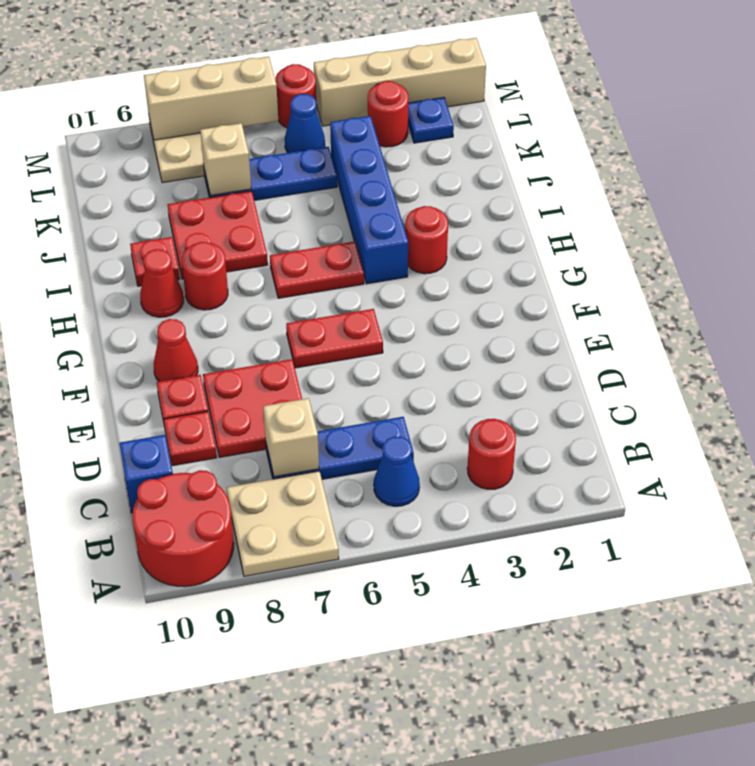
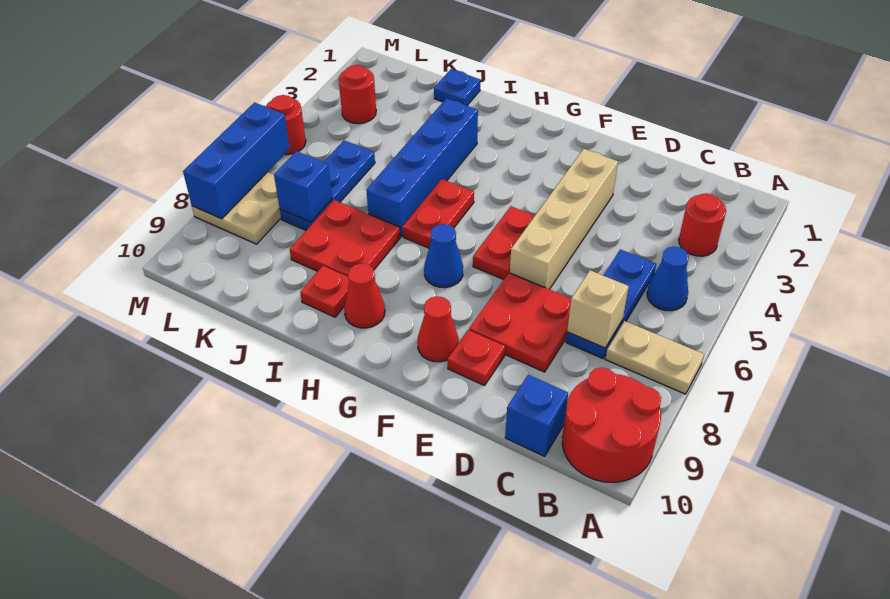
tan plate A7:B8 level 1 -> tan plate A7:B7 level 1
red plate D9 level 1 -> none
red round brick H3 level 1 -> none
blue brick H4:K4 level 1 -> blue brick I3:I6 level 1
red round brick H8 level 1 -> none
tan brick K7 level 2 -> blue brick K7 level 2
blue plate L2 level 1 -> blue plate J1 level 1
blue cone L5 level 1 -> blue cone G7 level 1
tan brick M1:M4 level 1 -> tan brick E3:E6 level 1
tan brick M6:M8 level 2 -> blue brick M6:M8 level 2

